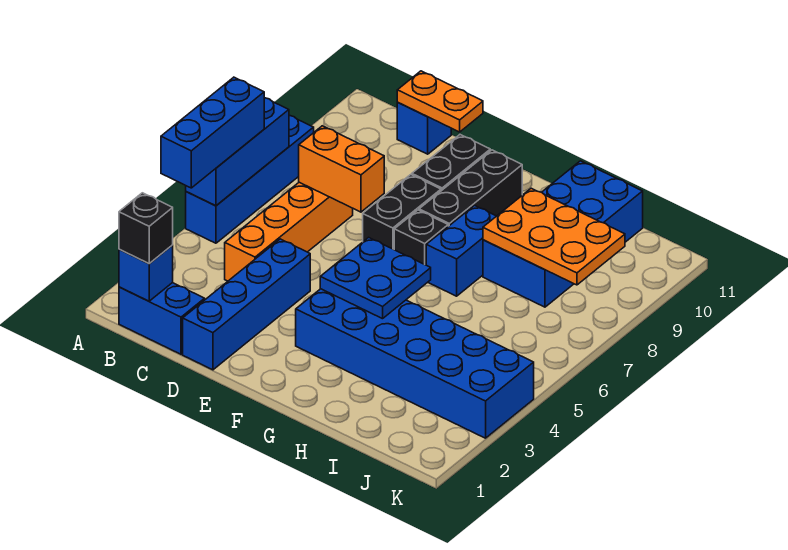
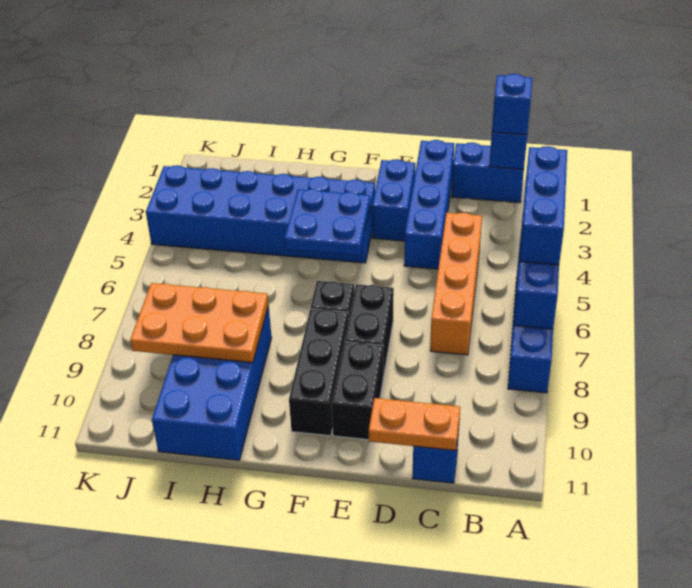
black brick B1 level 3 -> blue brick B1 level 3
orange brick C7:D7 level 2 -> none
blue brick G7:G8 level 1 -> blue brick E2:E3 level 1

